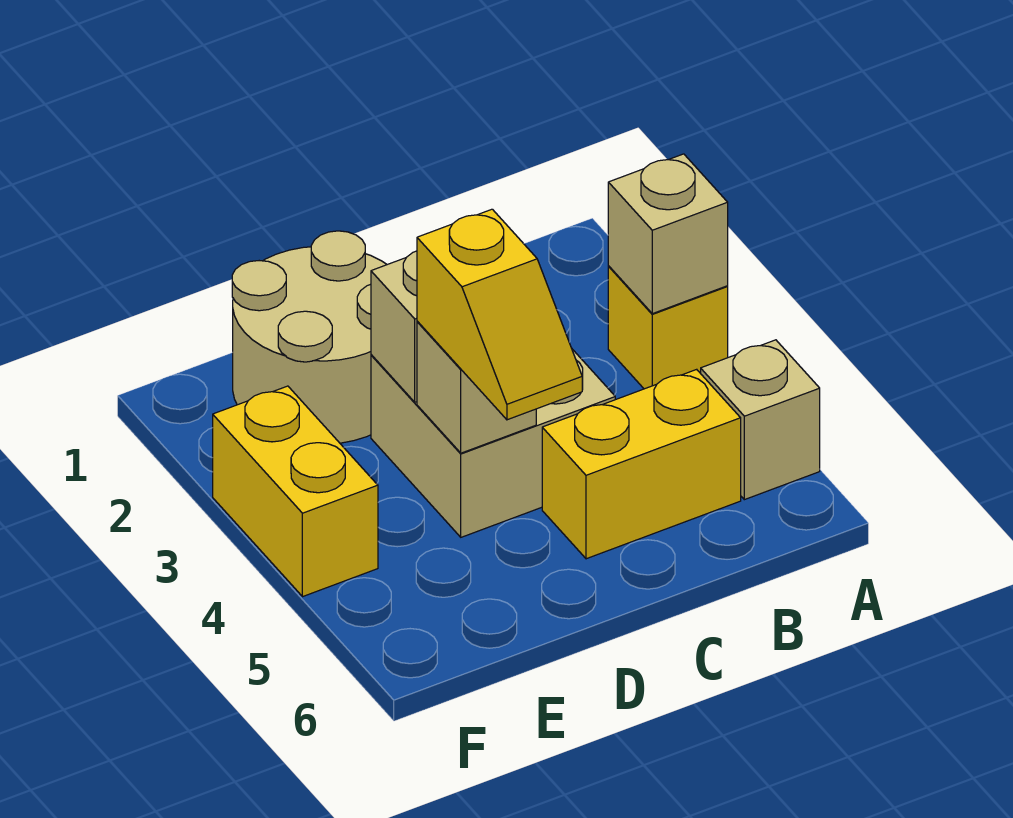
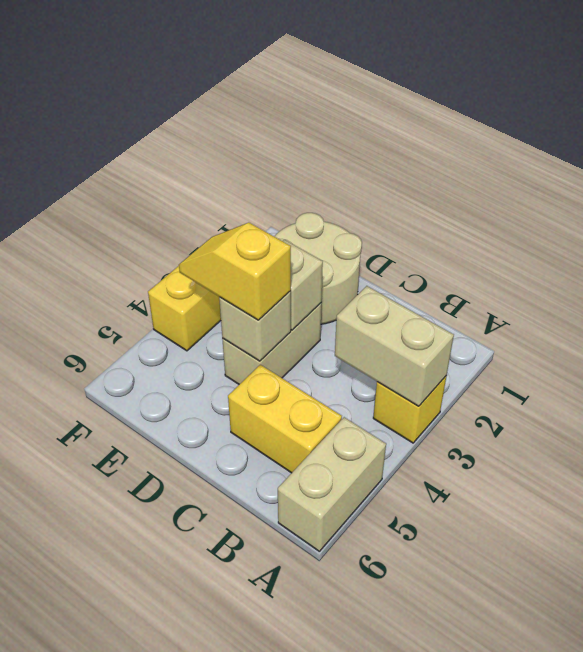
tan brick A3 level 2 -> tan brick A3:B3 level 2
tan brick A5 level 1 -> tan brick A5:A6 level 1
tan brick C3:D4 level 1 -> tan brick D3:D4 level 1
yellow slope D4:D5 level 3 top 4 -> yellow slope D4:E4 level 3 top D

